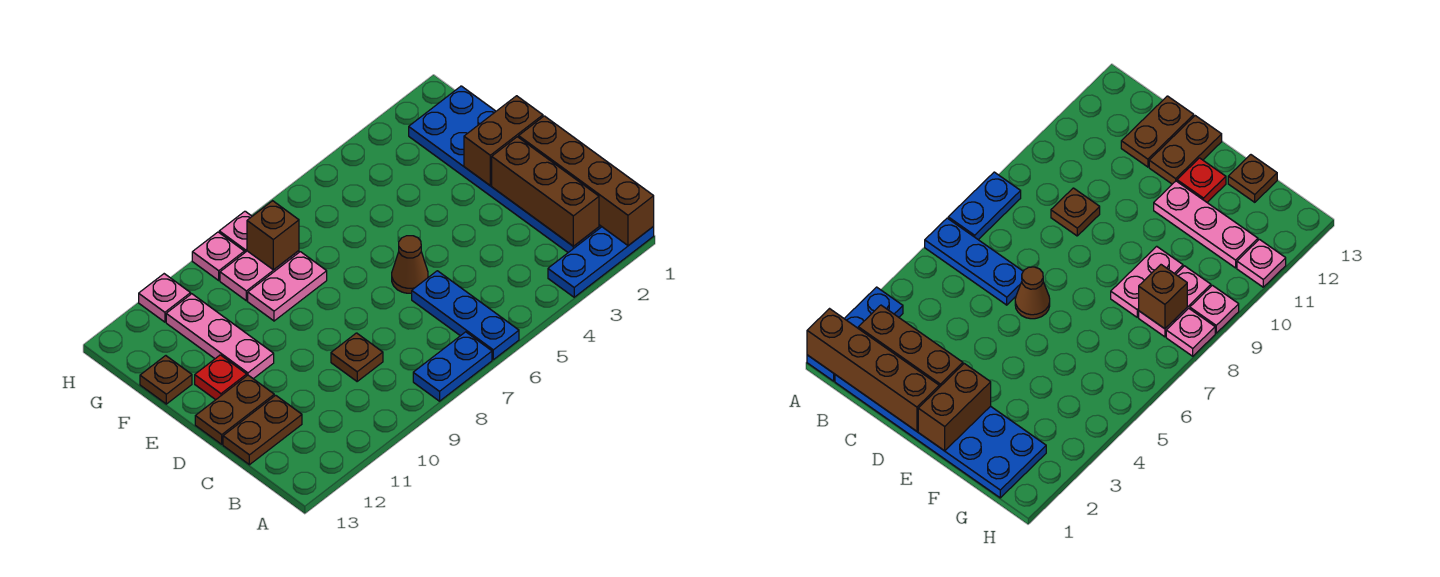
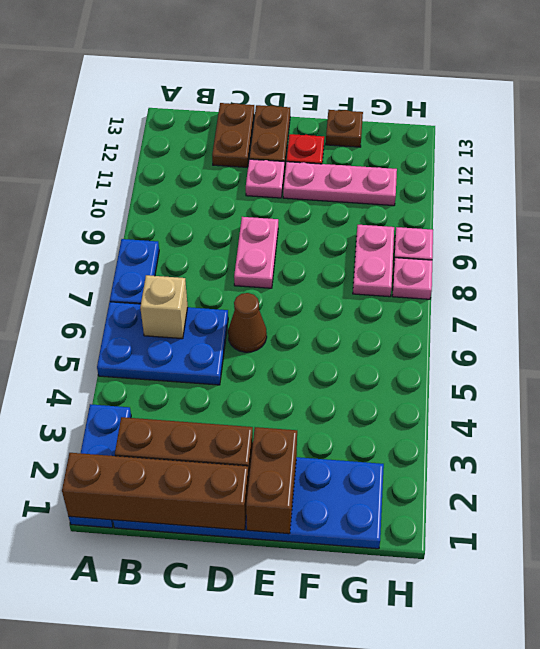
blue plate A6:C6 level 1 -> blue plate A5:C6 level 1
none -> tan brick B6 level 2
brown plate C9 level 1 -> none
pink plate F8:F9 level 1 -> pink plate D8:D9 level 1
brown brick G8 level 2 -> none
pink plate H11 level 1 -> pink plate D11 level 1

